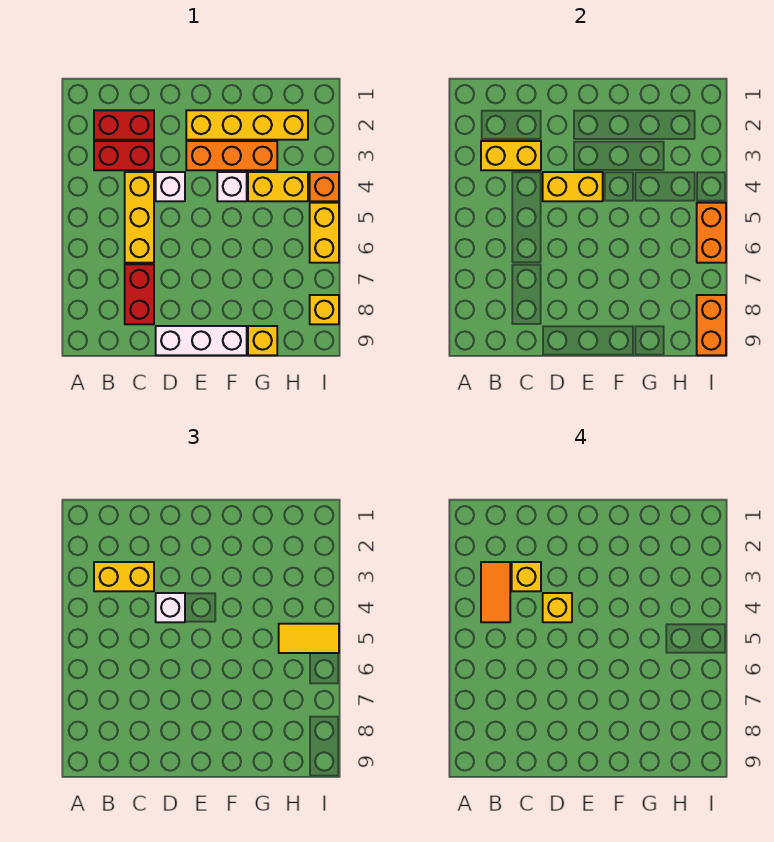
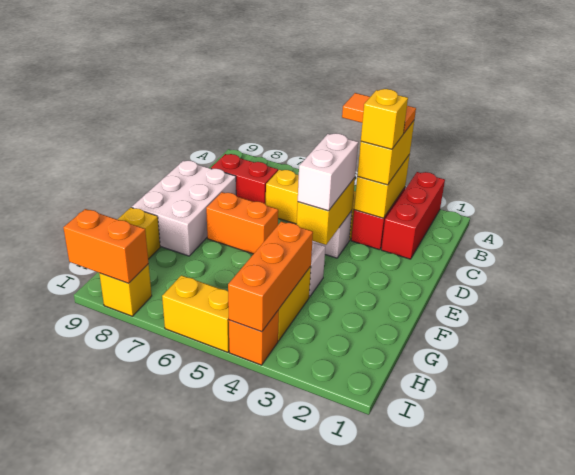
red brick B2:C2 level 1 -> red brick A2:C2 level 1
white brick D4 level 3 -> white brick D4:E4 level 3
yellow brick D4 level 4 -> none
white brick D9:F9 level 1 -> white brick D8:F9 level 1
yellow brick E2:H2 level 1 -> none
orange brick E3:G3 level 1 -> orange brick G4:I4 level 2
yellow tile H5:I5 level 3 -> none
orange brick I5:I6 level 2 -> orange brick E6:E7 level 1

